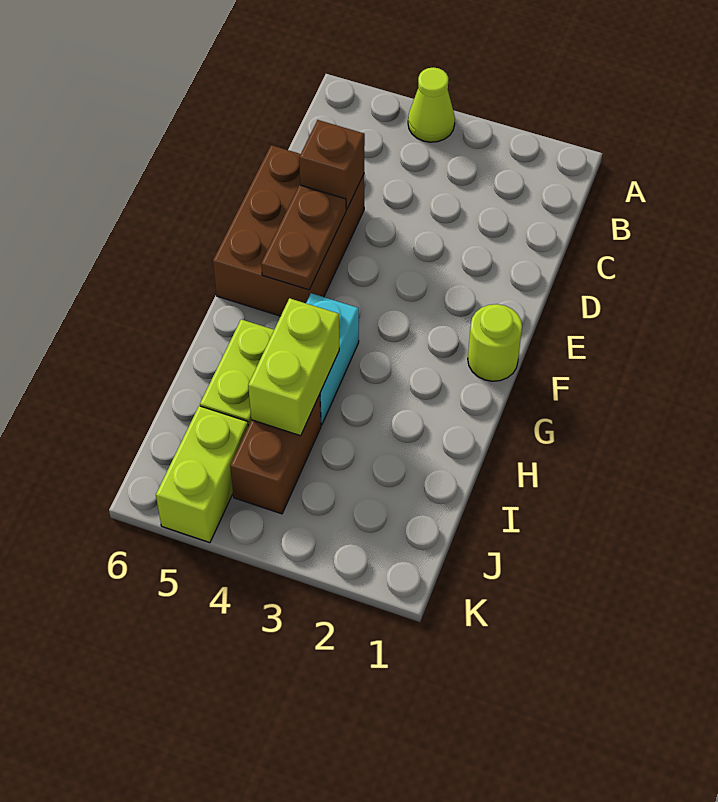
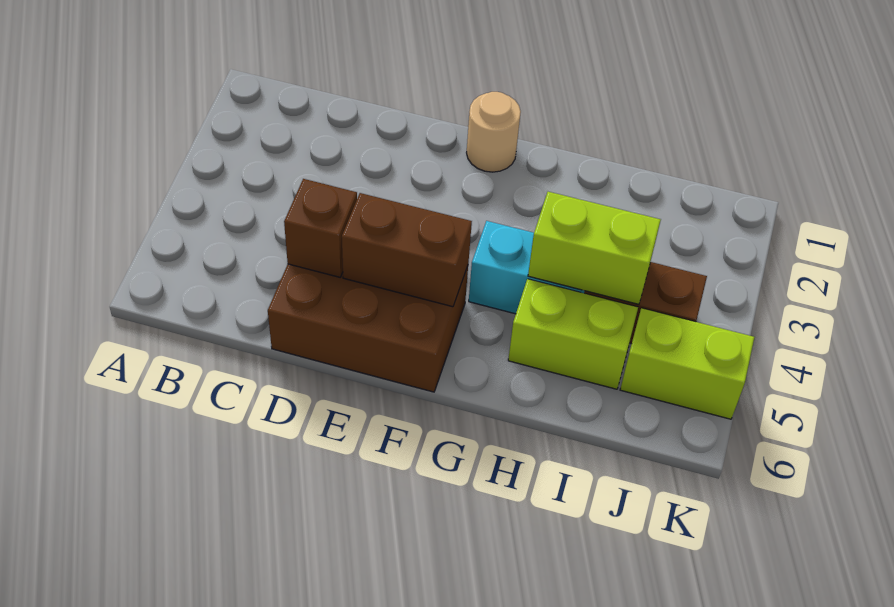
lime cone A4 level 1 -> none
brown plate E5:F5 level 2 -> brown brick E5:F5 level 2
lime round brick F1 level 1 -> tan round brick F1 level 1

